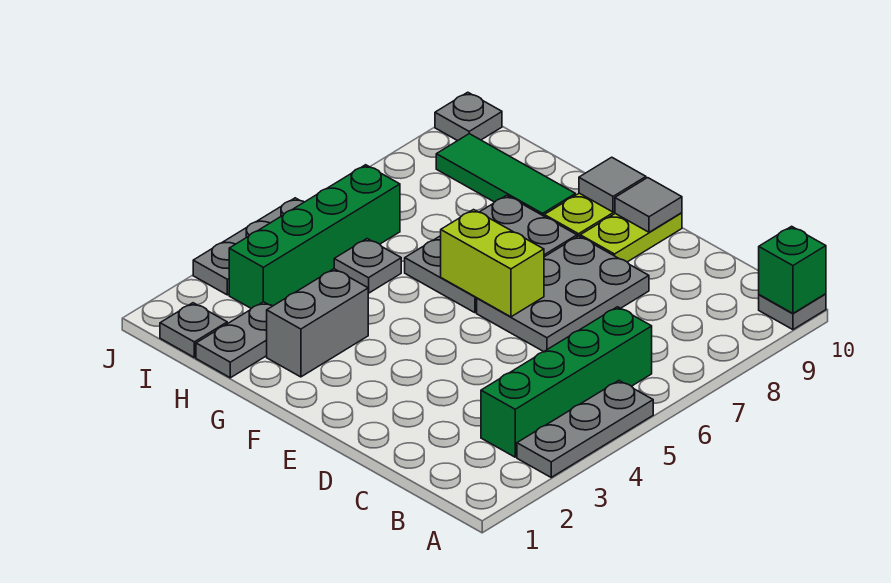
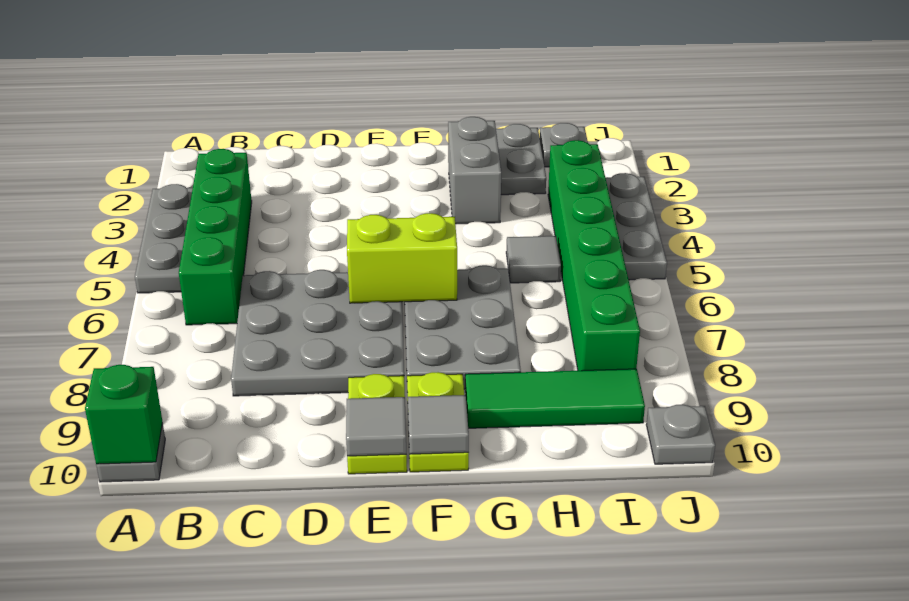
grey plate D6:E8 level 1 -> grey plate C6:E8 level 1
grey plate H5 level 1 -> grey tile H5 level 1
green brick I3:I6 level 1 -> green brick I3:I8 level 1

